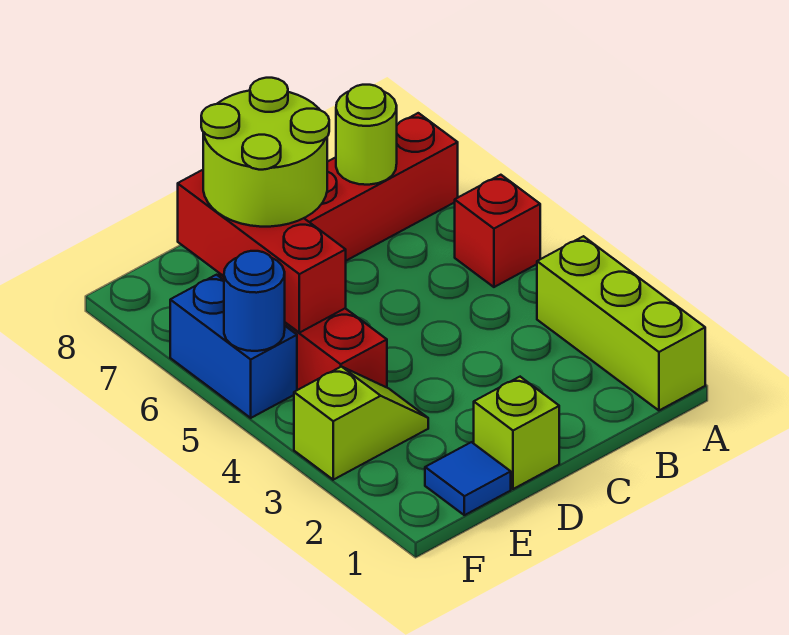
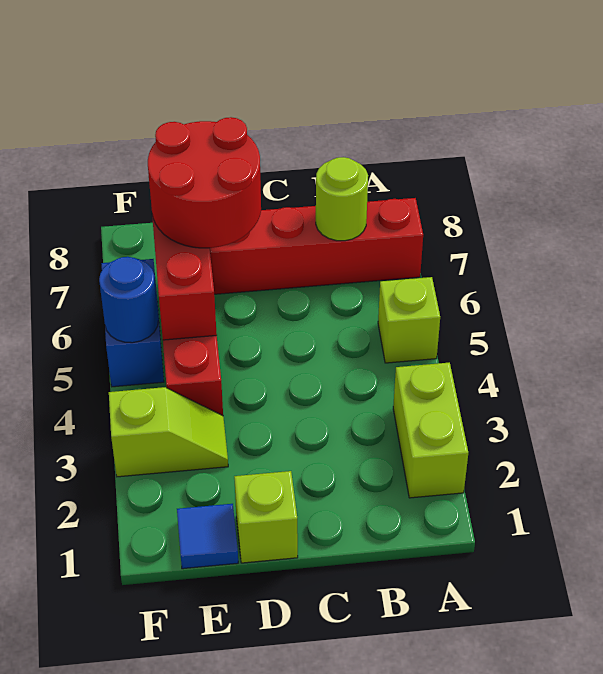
lime brick A1:A3 level 1 -> lime brick A2:A3 level 1
red brick A5 level 1 -> lime brick A5 level 1
lime round brick D6:E7 level 3 -> red round brick D6:E7 level 3

